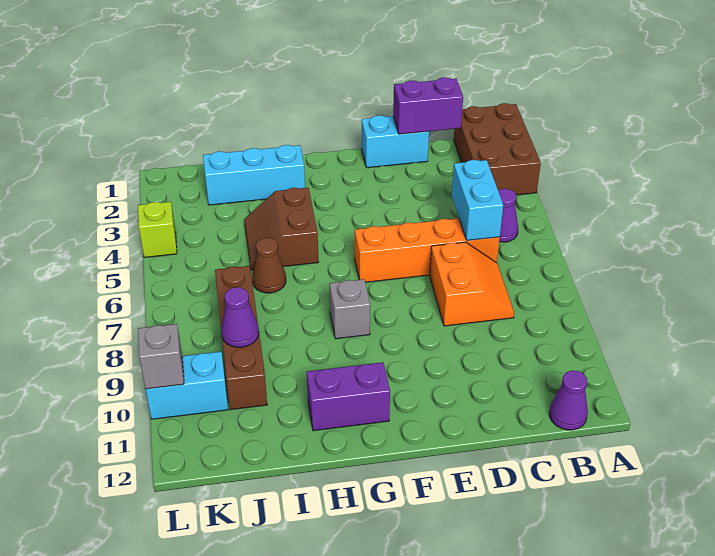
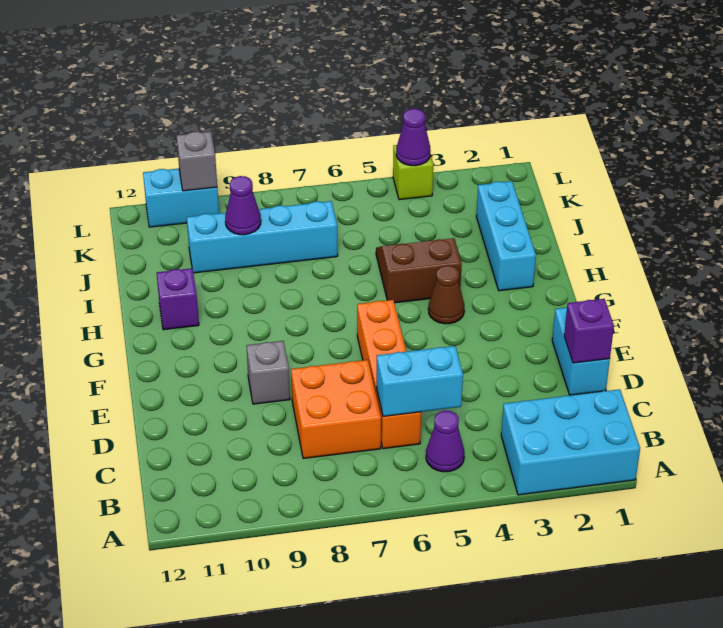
brown brick A1:B3 level 1 -> cyan brick A1:B3 level 1
purple cone B12 level 1 -> purple cone L4 level 2
purple brick C1:D1 level 2 -> purple brick D1 level 2
orange slope C7:D8 level 1 top D -> orange brick C7:D8 level 1
grey brick G8 level 1 -> grey brick E9 level 1
purple brick G11:H11 level 1 -> purple brick H11 level 1
brown cone I6 level 1 -> brown cone G4 level 1
brown brick J7:J10 level 1 -> cyan brick J7:J10 level 1
cyan brick K10:L10 level 1 -> cyan brick L10:L11 level 1

